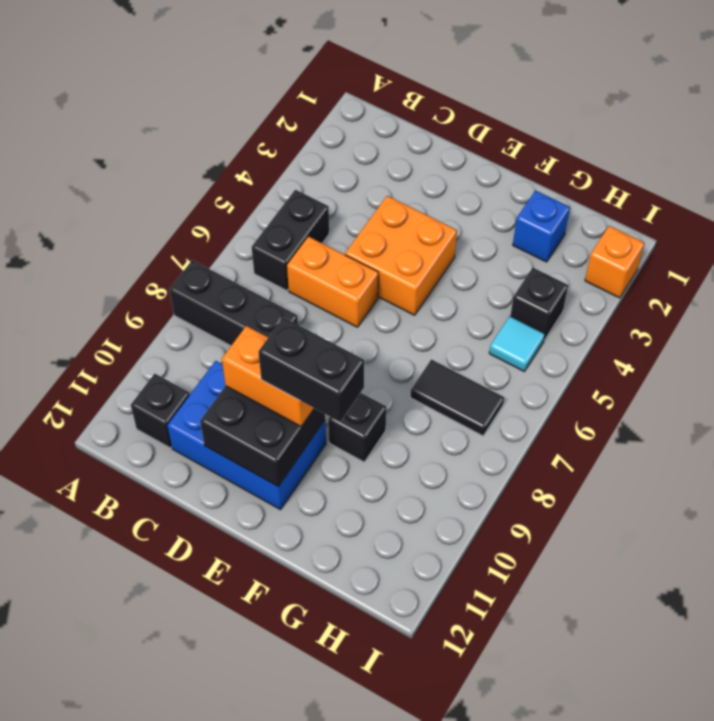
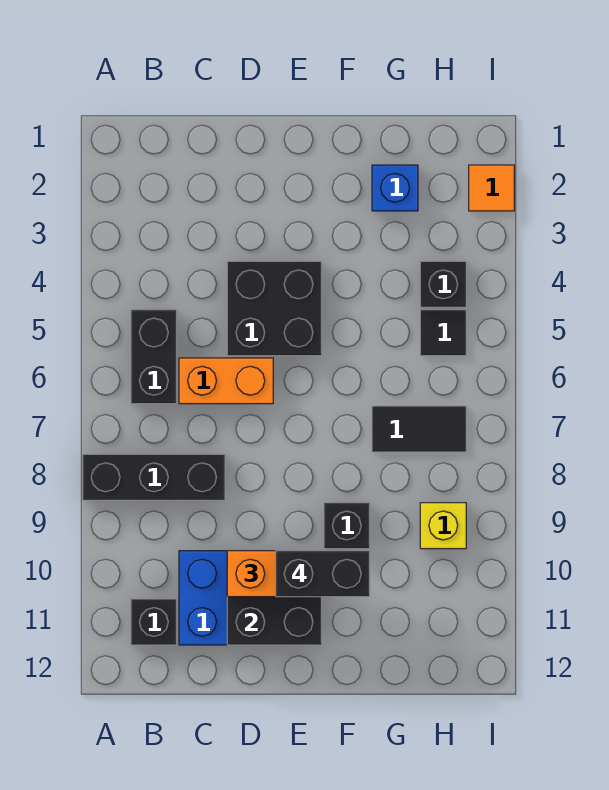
orange brick D4:E5 level 1 -> black brick D4:E5 level 1
cyan tile H5 level 1 -> black tile H5 level 1
none -> yellow brick H9 level 1
orange brick I2 level 1 -> orange tile I2 level 1

